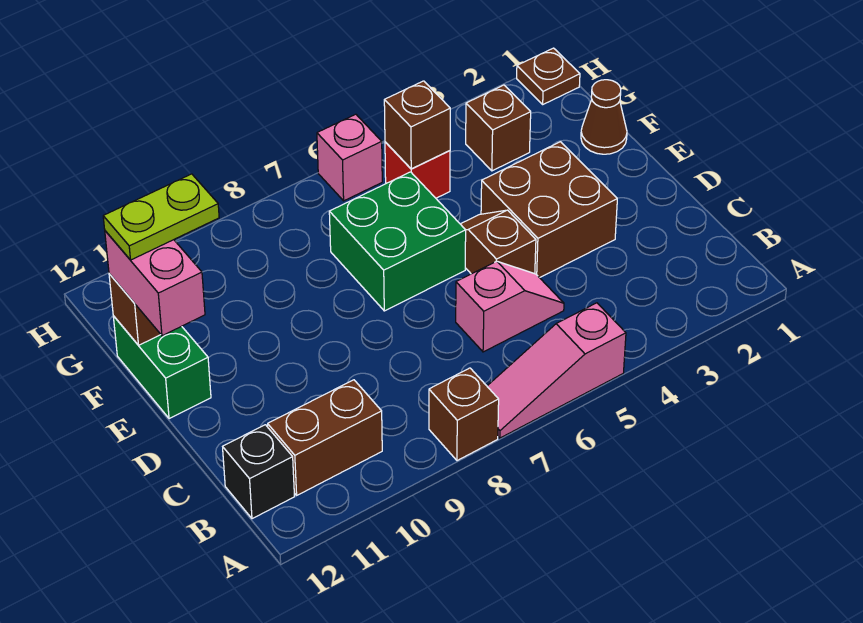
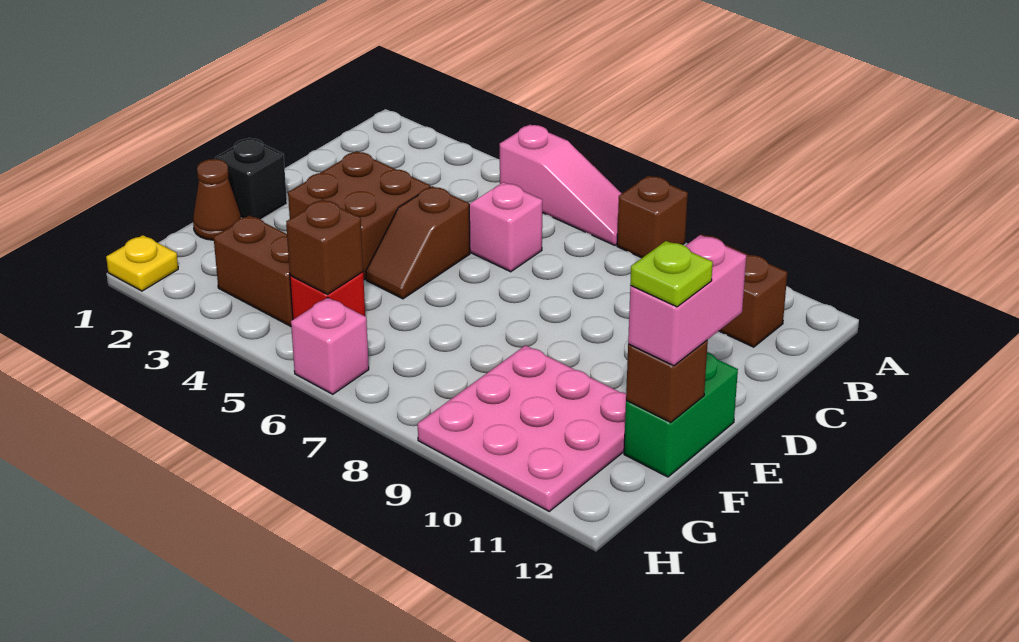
black brick B12 level 1 -> black brick E1 level 1
green brick E6:F7 level 1 -> none
none -> pink plate F9:H11 level 1
lime plate F11:F12 level 4 -> lime plate F12 level 4
brown brick G3 level 1 -> brown brick G3:G4 level 1
brown plate H1 level 1 -> yellow plate H1 level 1

